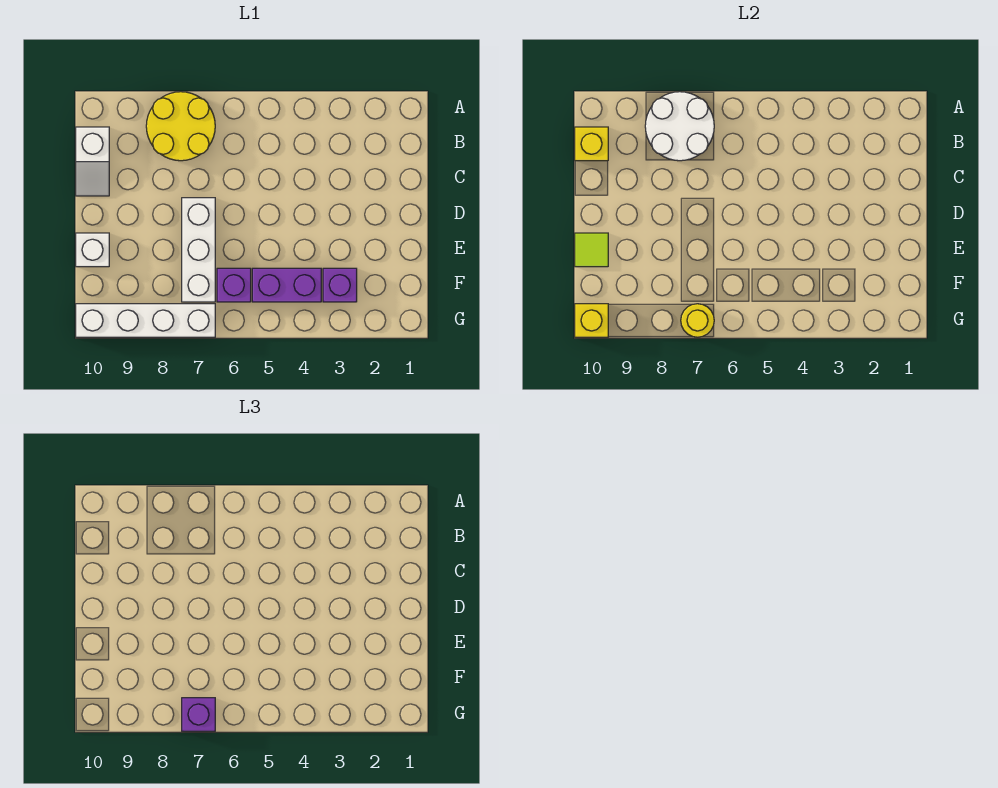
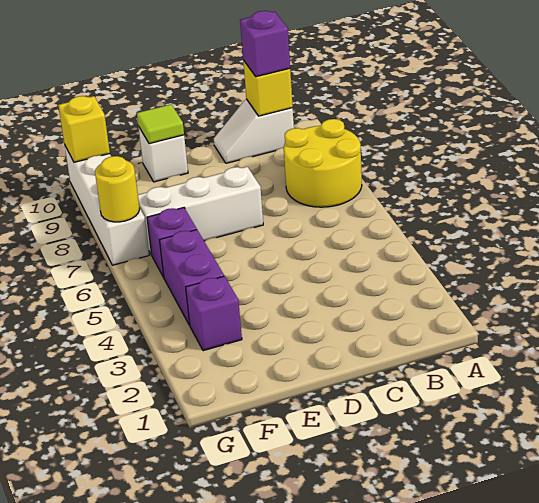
white round brick A7:B8 level 2 -> none
purple brick G7 level 3 -> purple brick B10 level 3

